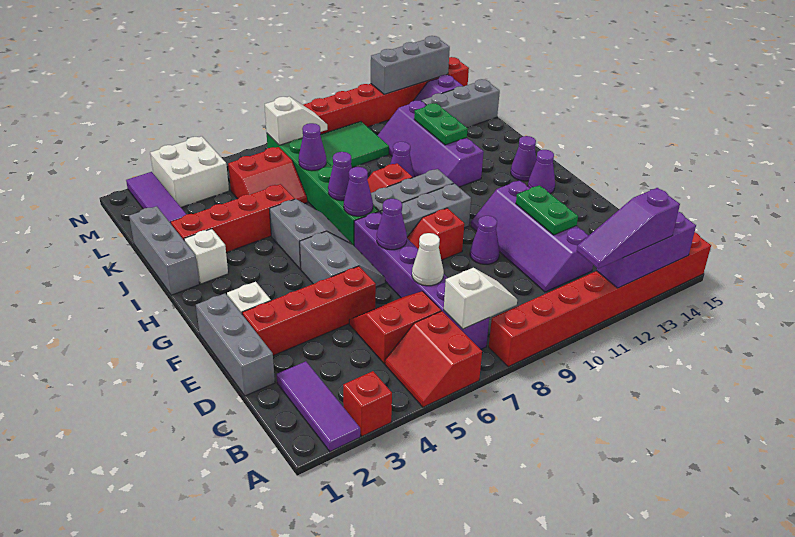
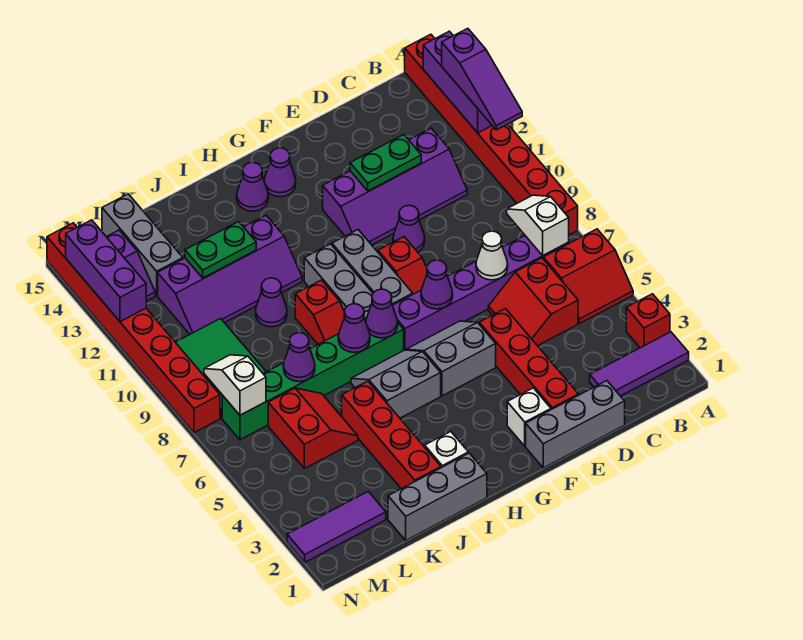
white brick M3:N4 level 1 -> none
grey brick N12:N14 level 2 -> purple brick N12:N14 level 2

